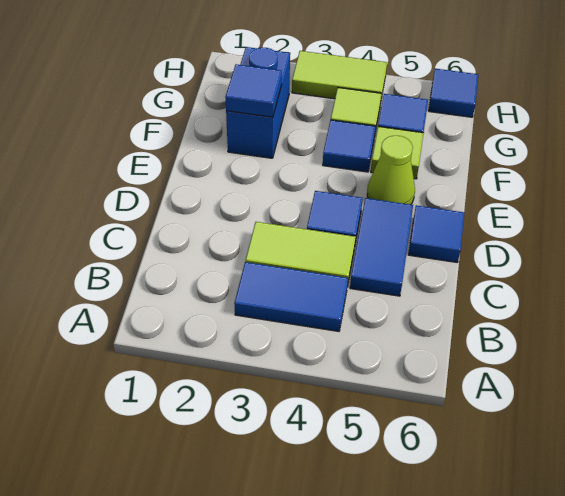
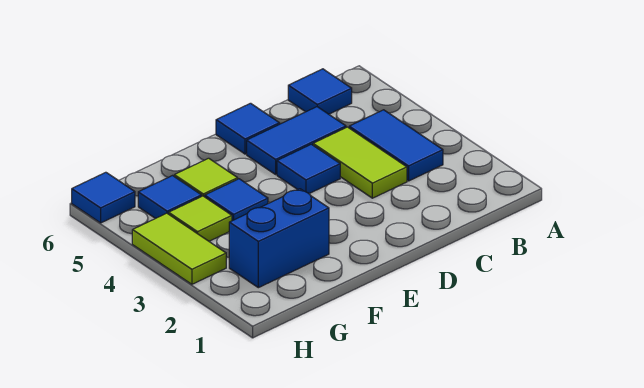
lime cone E5 level 1 -> none
blue tile F2 level 2 -> blue tile B6 level 1

